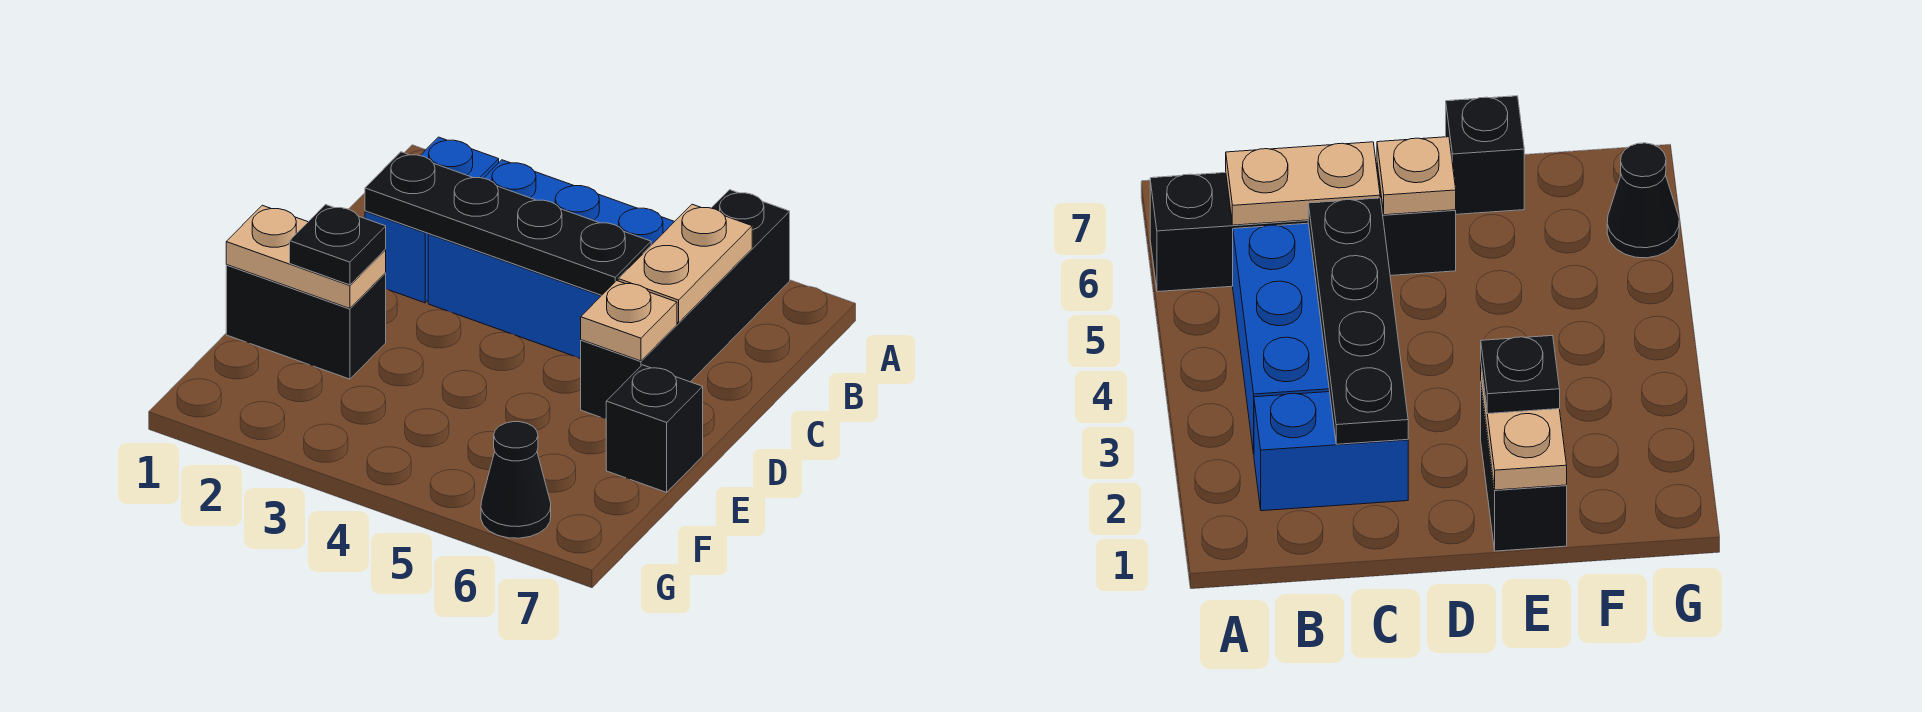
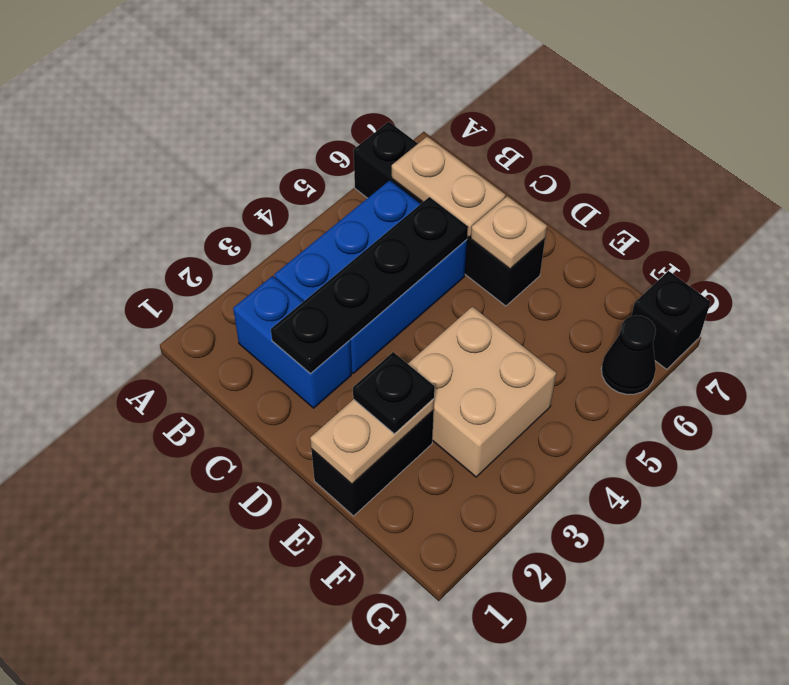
none -> tan brick E3:F4 level 1
black brick E7 level 1 -> black brick G7 level 1

